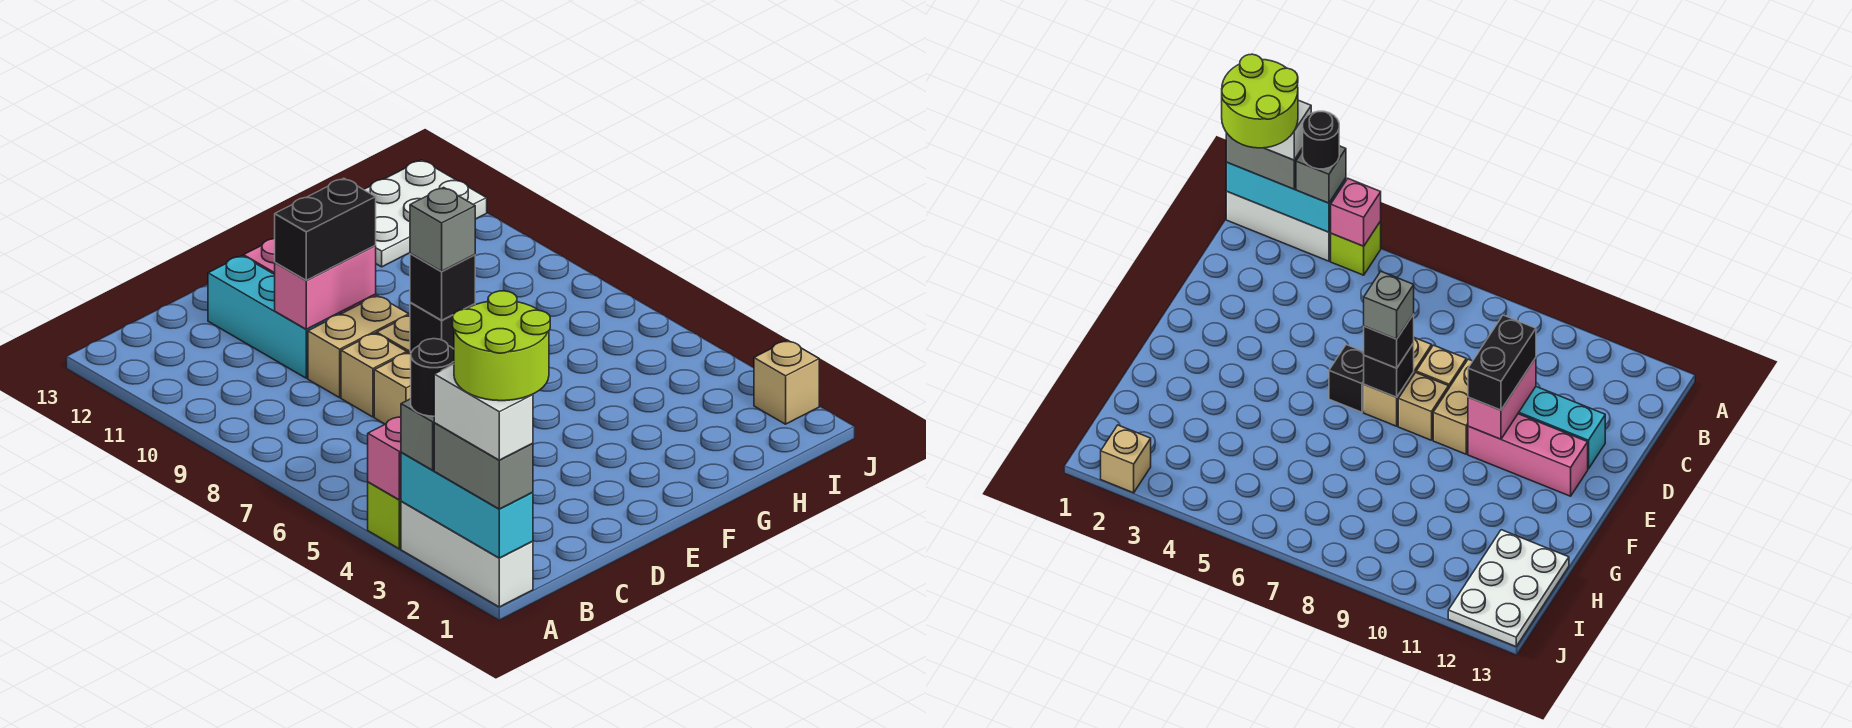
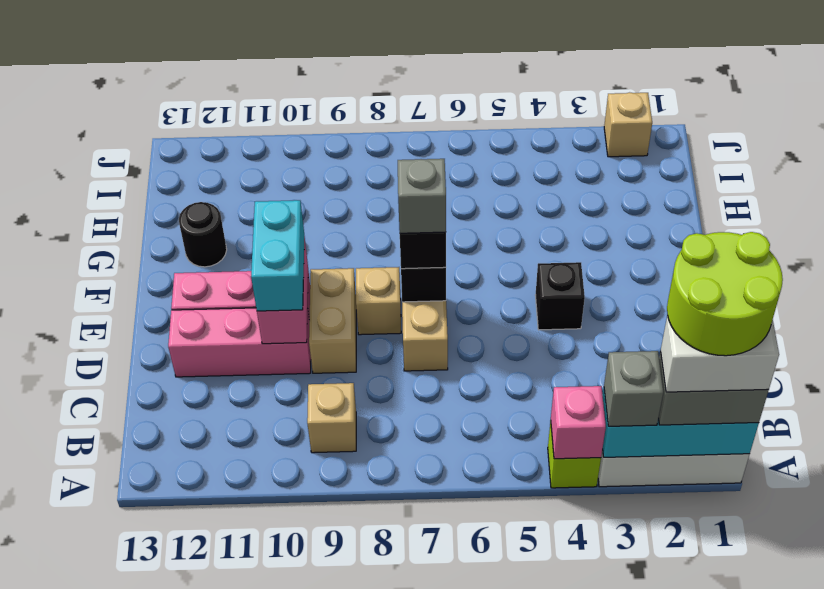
black round brick A3 level 4 -> black round brick G12 level 1
tan brick D8 level 1 -> tan brick B9 level 1
cyan brick D10:D12 level 1 -> pink brick D10:D12 level 1
black brick D10:E10 level 3 -> cyan brick D10:E10 level 3
black brick E6 level 1 -> black brick E4 level 1
white plate H12:J13 level 1 -> none

